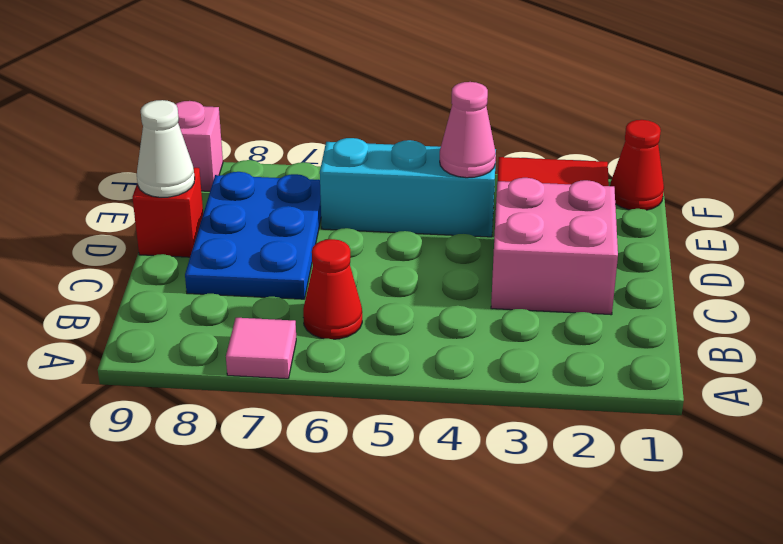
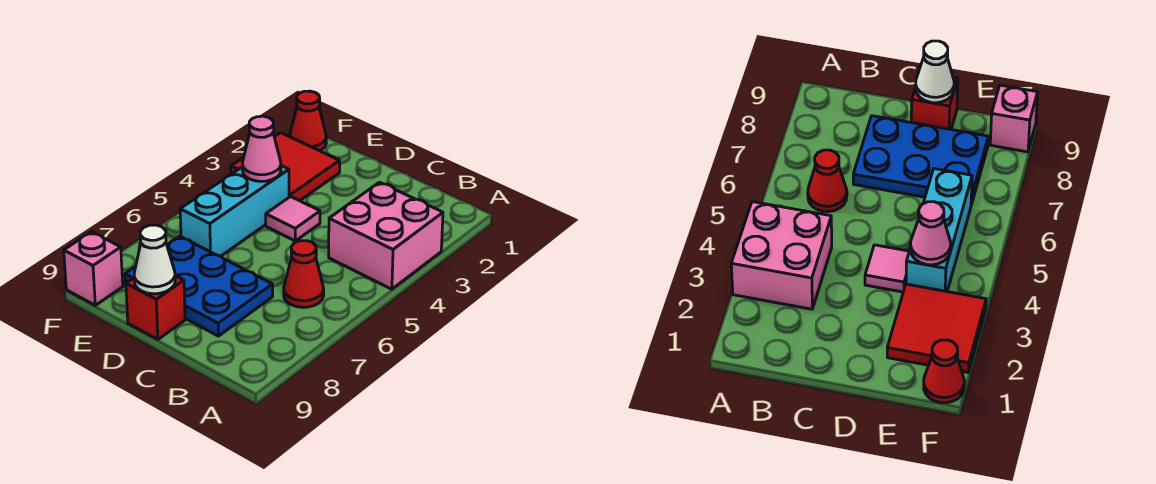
pink tile A7 level 1 -> pink tile D4 level 1
pink brick C2:D3 level 1 -> pink brick A3:B4 level 1

